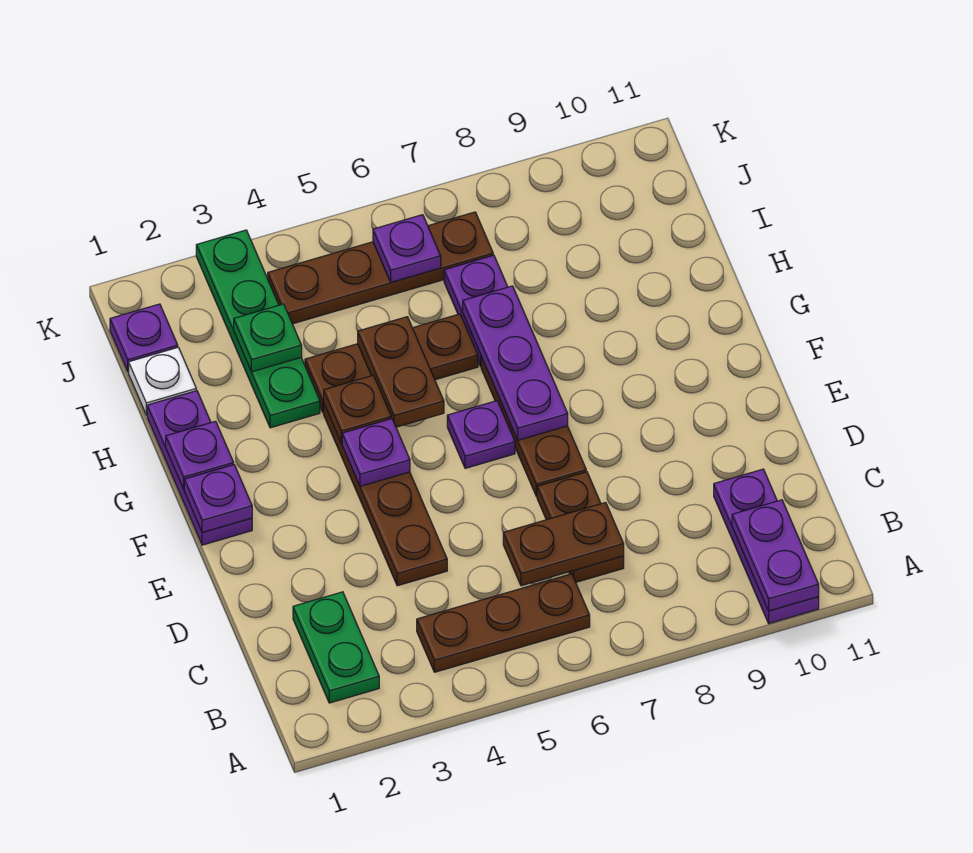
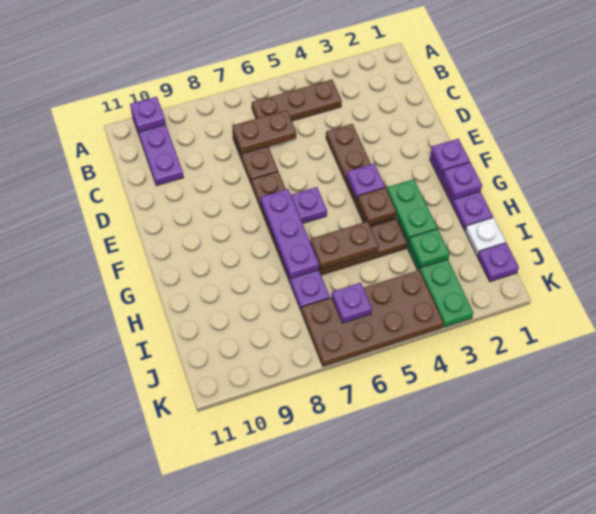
purple plate A10:B10 level 2 -> purple plate A10 level 2
green plate B2:C2 level 1 -> green plate G3:H3 level 2
brown plate G5:H5 level 2 -> brown plate H5:H6 level 2
brown plate J4:J7 level 1 -> brown plate J4:K7 level 1

